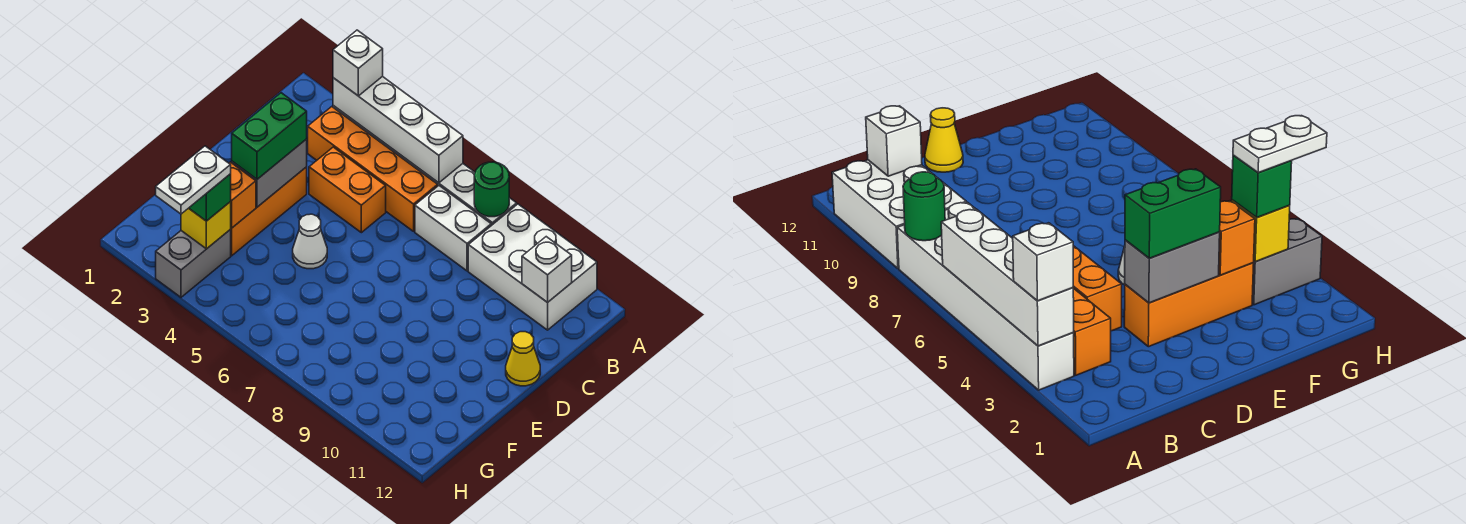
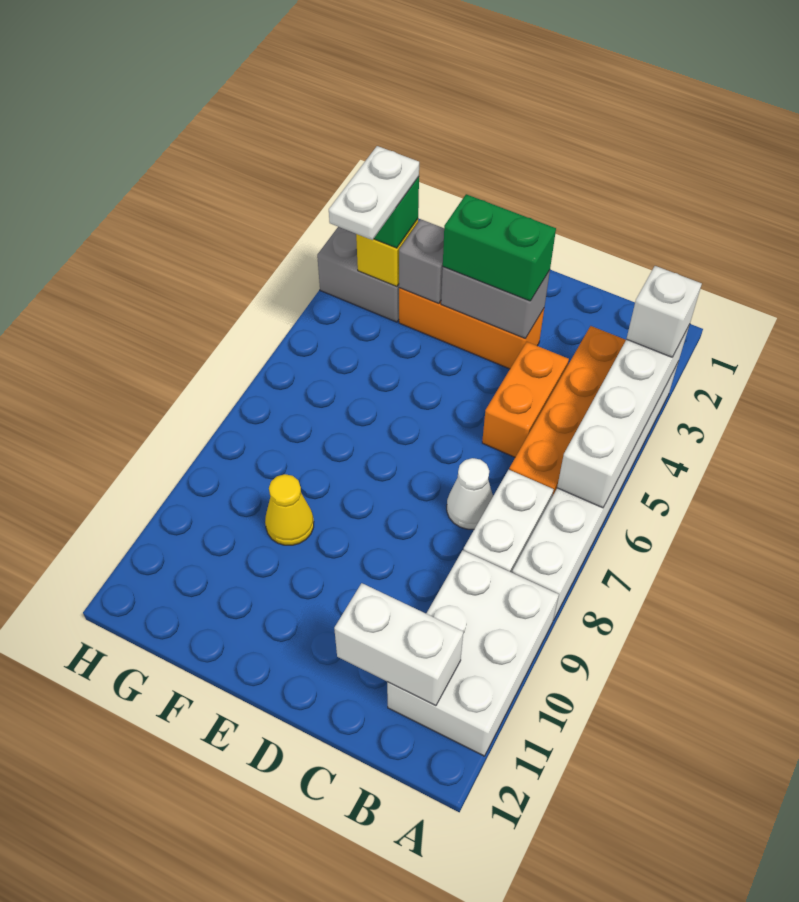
green round brick A8 level 2 -> none
white brick B11 level 2 -> white brick B11:C11 level 2
yellow cone D12 level 1 -> yellow cone F9 level 1
white cone E5 level 1 -> white cone C7 level 1
orange brick F3 level 2 -> grey brick F3 level 2
white plate G3:H3 level 4 -> white plate G3:G4 level 4

